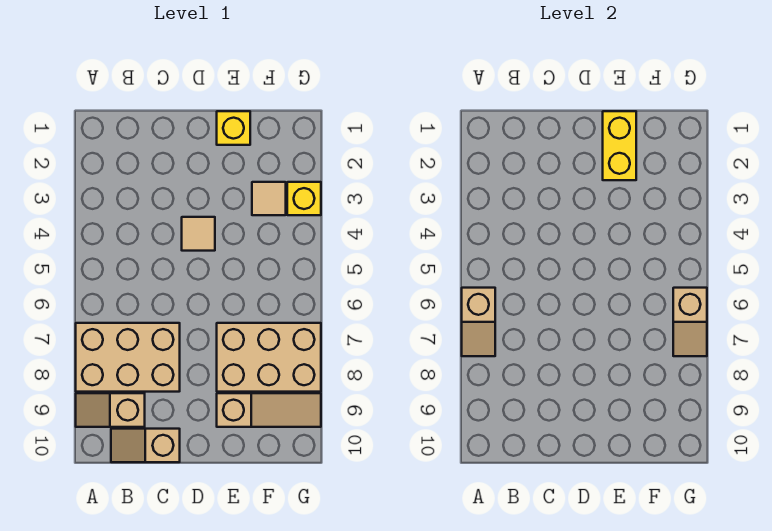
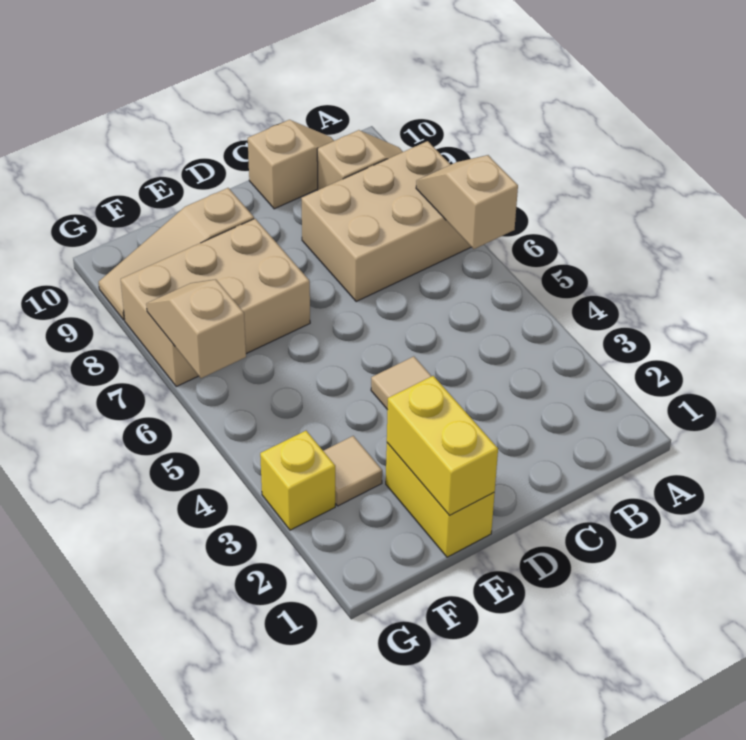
yellow brick E1 level 1 -> yellow brick E1:E2 level 1

